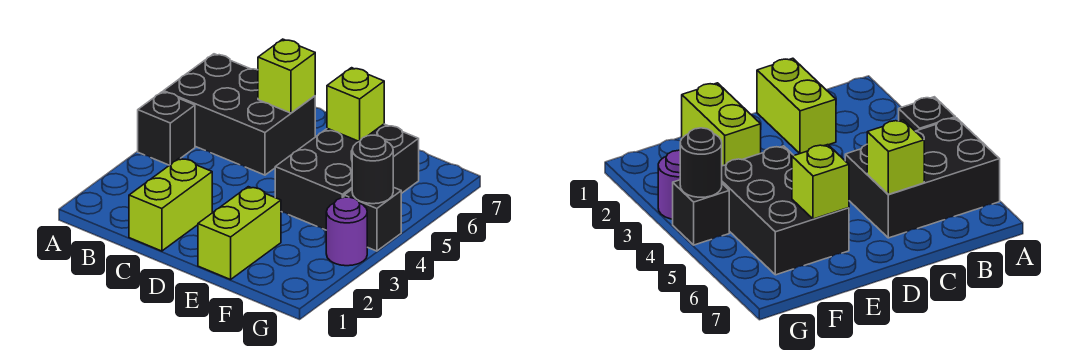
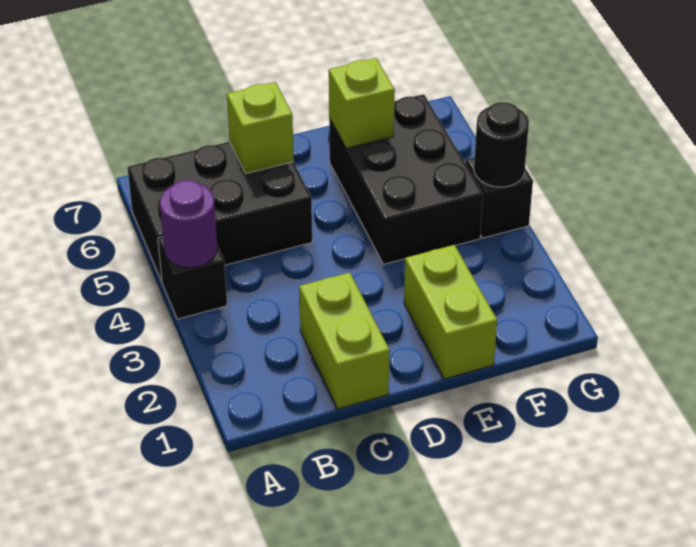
purple round brick G3 level 1 -> purple round brick A4 level 2

